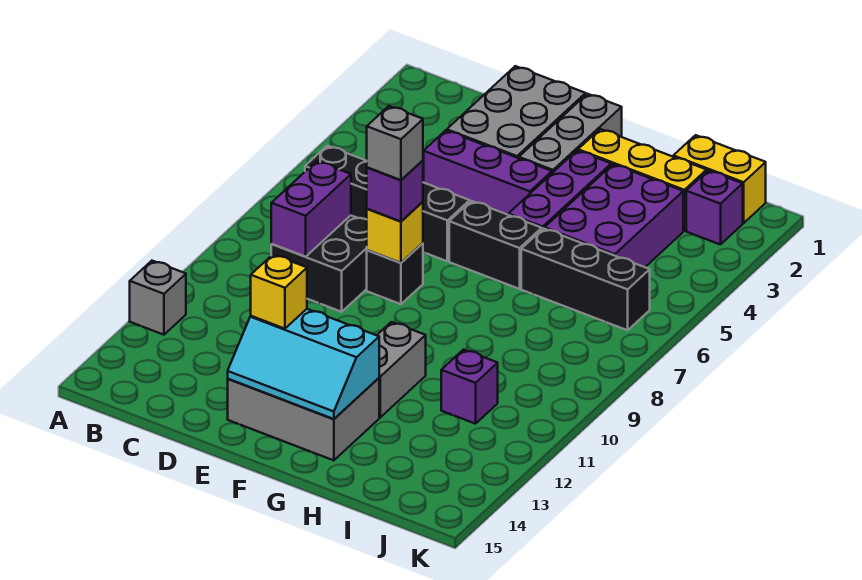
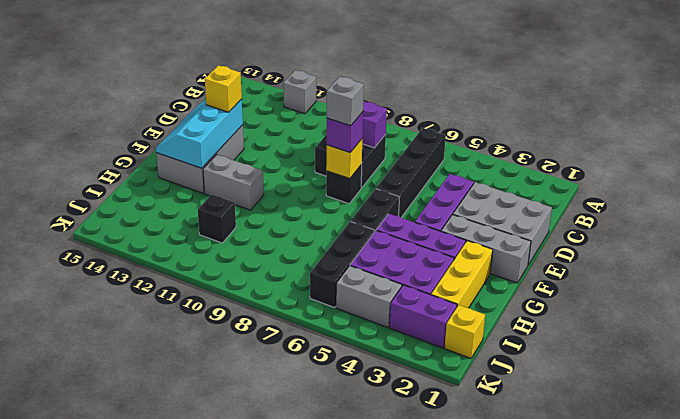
yellow brick I1:J1 level 1 -> yellow brick J1 level 1
purple brick I11 level 1 -> black brick I11 level 1
purple brick J2 level 1 -> purple brick J2:J3 level 1
none -> grey brick J4:J5 level 1

